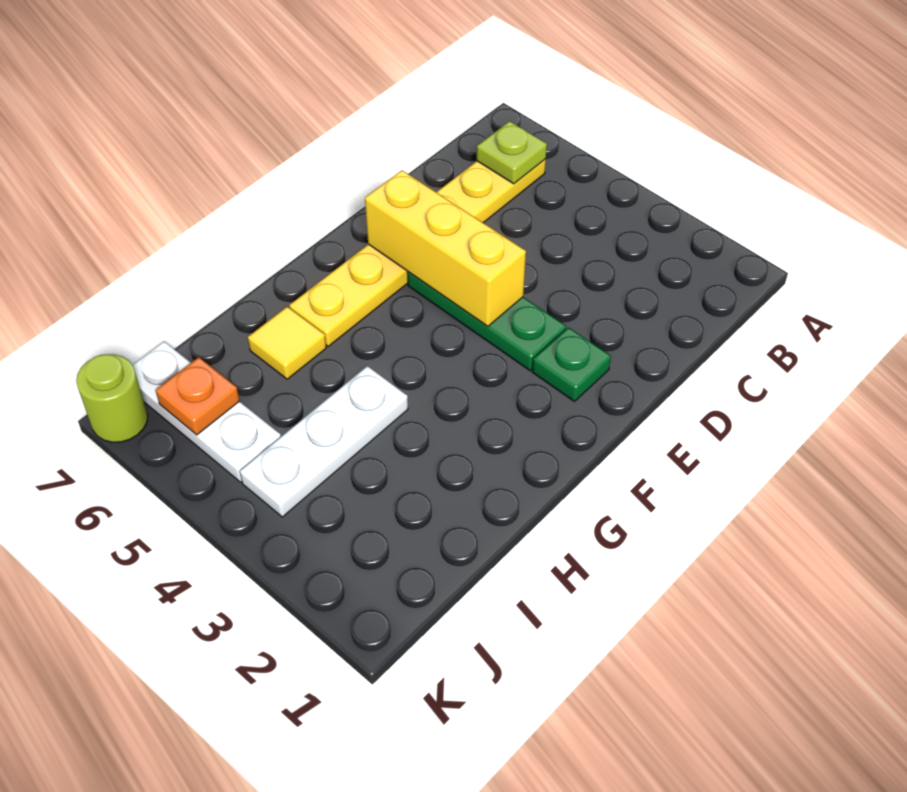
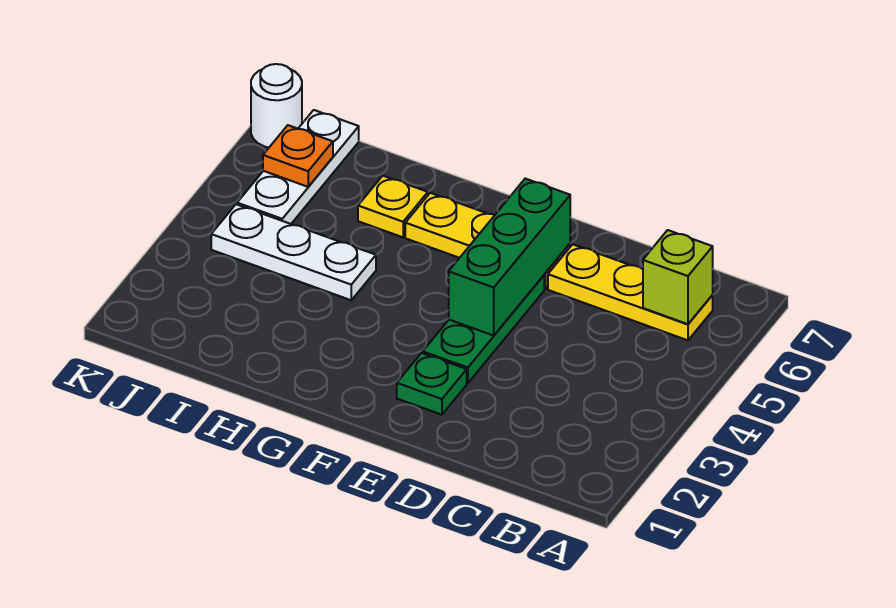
lime plate B6 level 2 -> lime brick B6 level 2
yellow brick E4:E6 level 2 -> green brick E4:E6 level 2
yellow tile H6 level 1 -> yellow plate H6 level 1
lime round brick K7 level 1 -> white round brick K7 level 1

